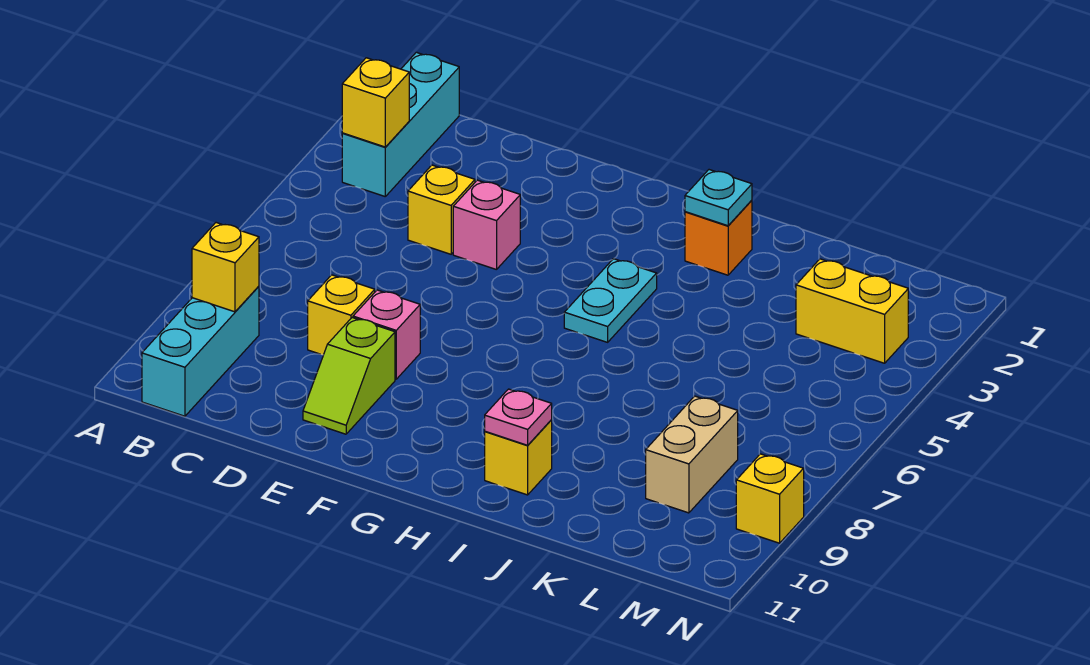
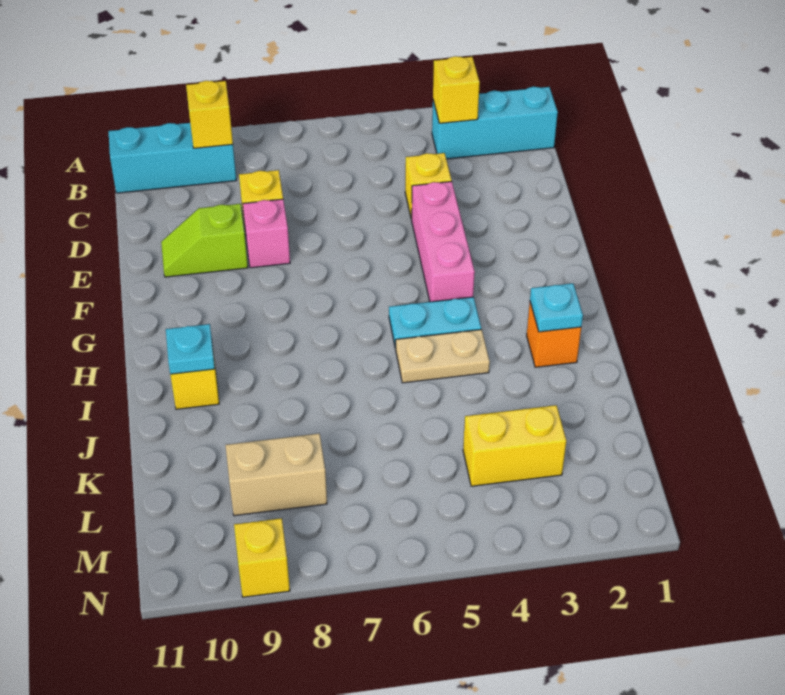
pink brick E4 level 1 -> pink brick E4:G4 level 1
none -> tan plate I4:I5 level 1
pink plate I10 level 2 -> cyan plate I10 level 2
yellow brick L3:M3 level 1 -> yellow brick L3:L4 level 1

